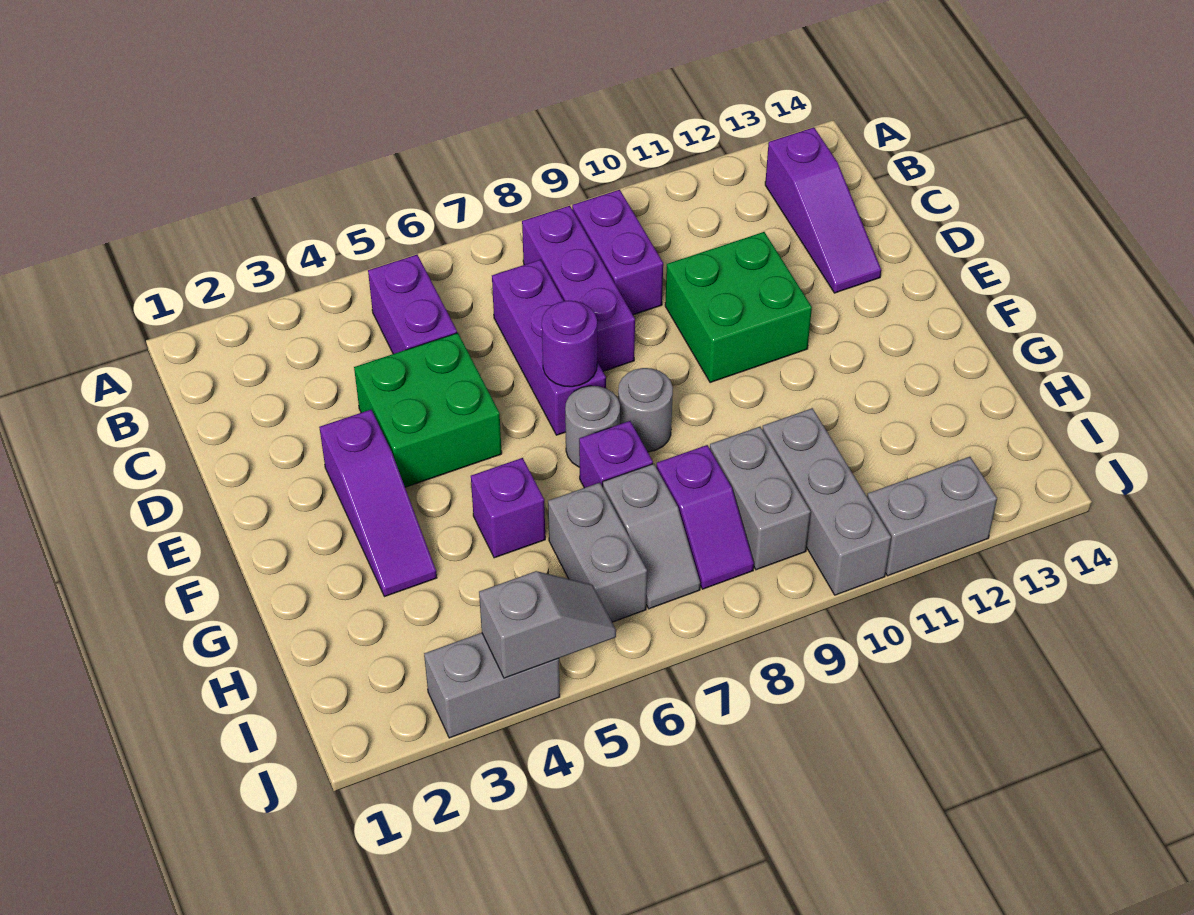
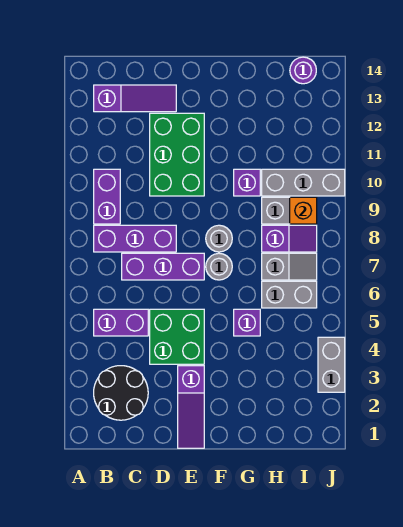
none -> black round brick B2:C3 level 1
purple brick B9:C9 level 1 -> purple brick B9:B10 level 1
green brick D10:E11 level 1 -> green brick D10:E12 level 1
purple slope E3:G3 level 1 top E -> purple slope E1:E3 level 1 top 3
purple round brick E7 level 2 -> purple round brick I14 level 1
purple brick G7 level 1 -> purple brick G10 level 1
none -> orange brick I9 level 2
grey slope J4:J5 level 2 top 4 -> none
grey brick J11:J12 level 1 -> none

